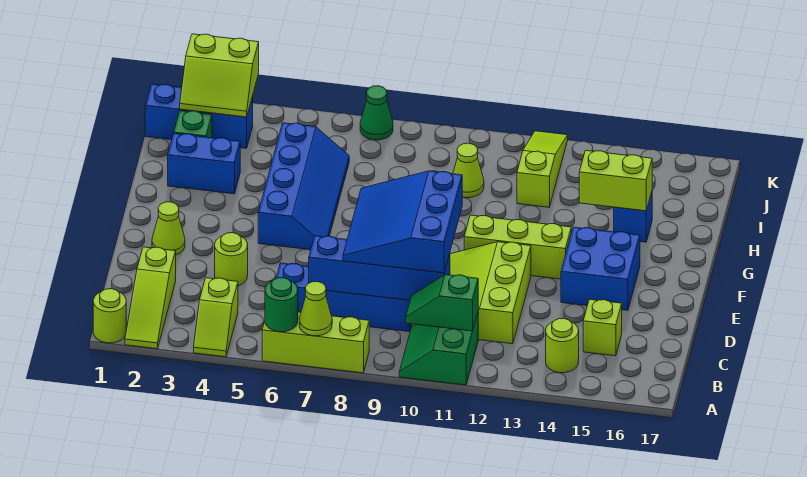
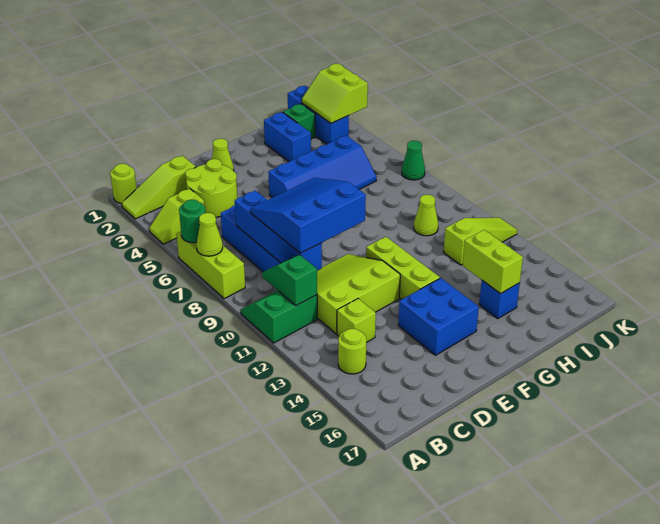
lime brick C15 level 1 -> lime brick C13 level 1
lime round brick D4 level 1 -> lime round brick C3:D4 level 1

